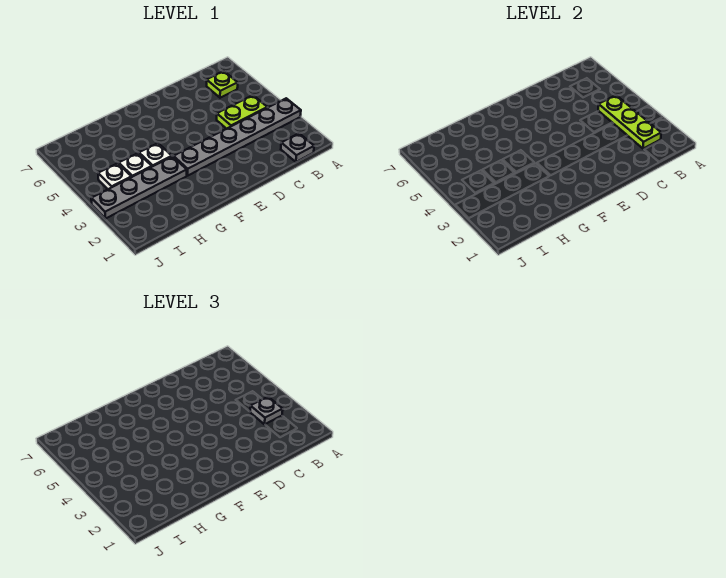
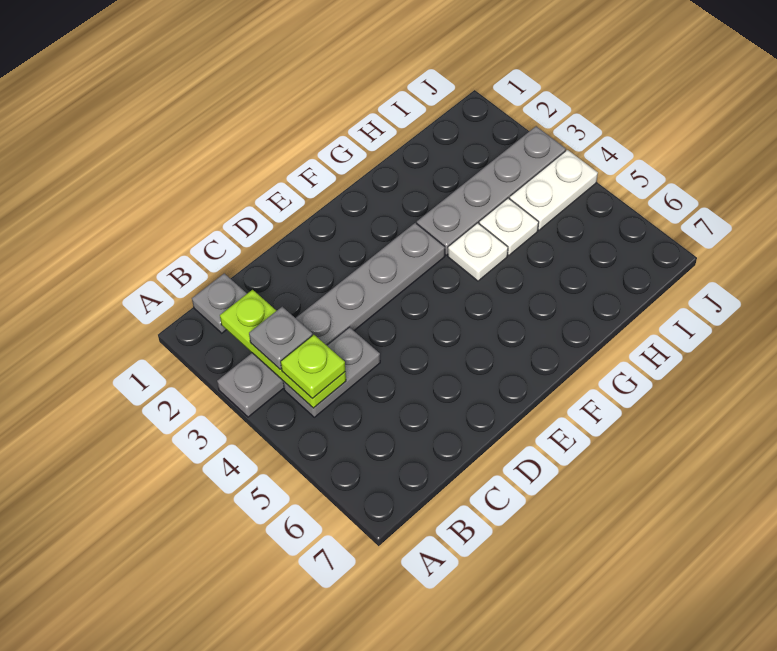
lime plate B4:C4 level 1 -> grey plate B4:C4 level 1
lime plate B6 level 1 -> lime plate B4 level 3
white plate I4 level 1 -> white plate I4:J4 level 1

